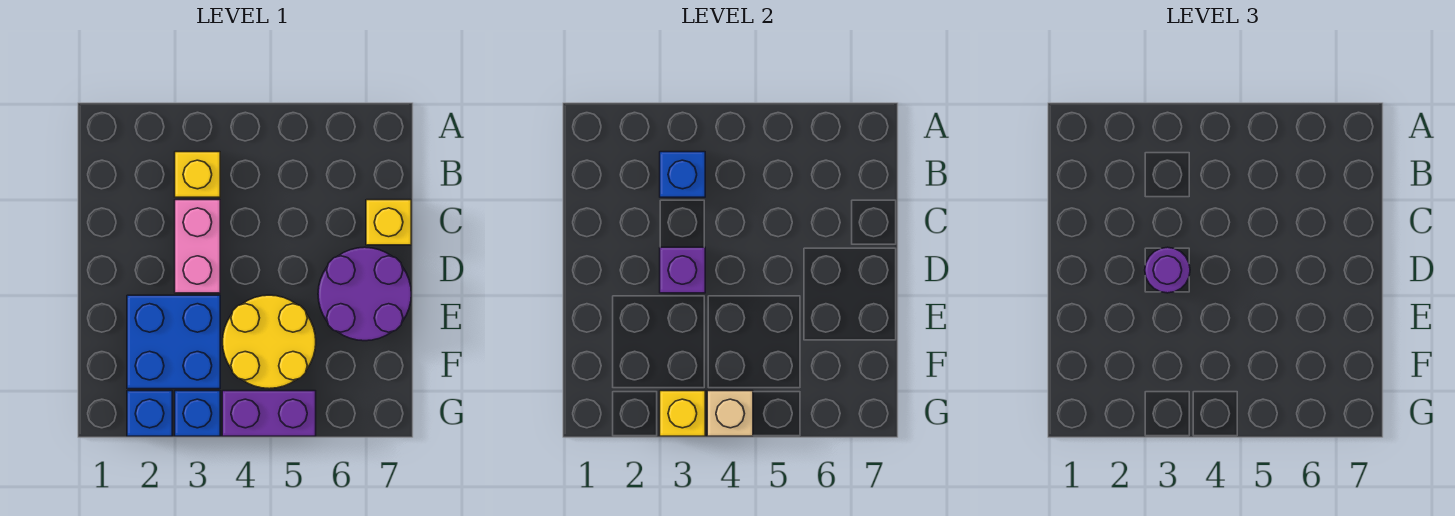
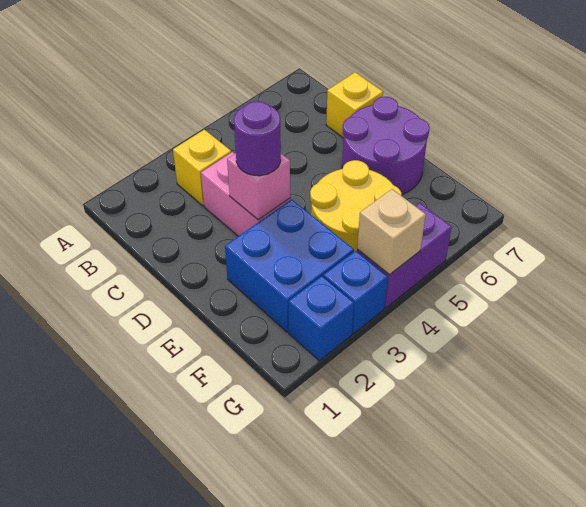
blue brick B3 level 2 -> none
purple brick D3 level 2 -> pink brick D3 level 2
yellow brick G3 level 2 -> none

